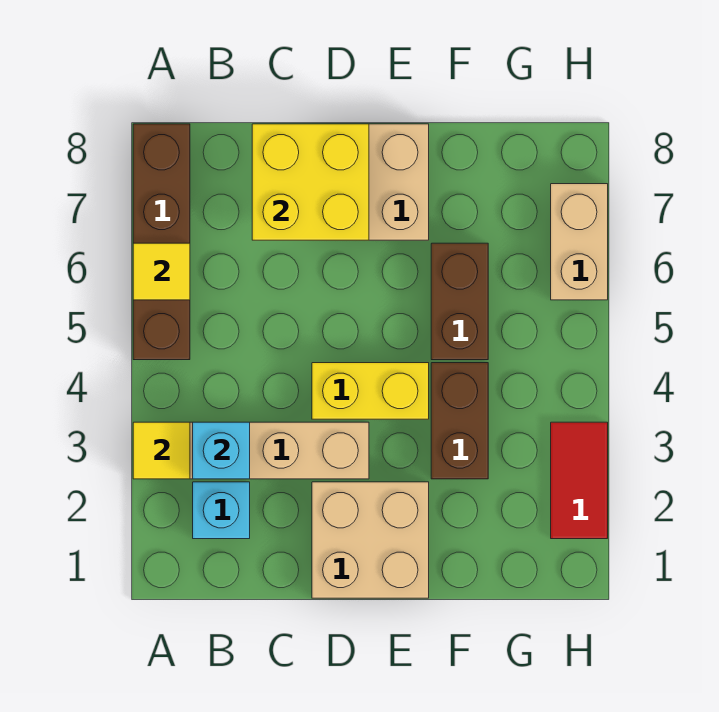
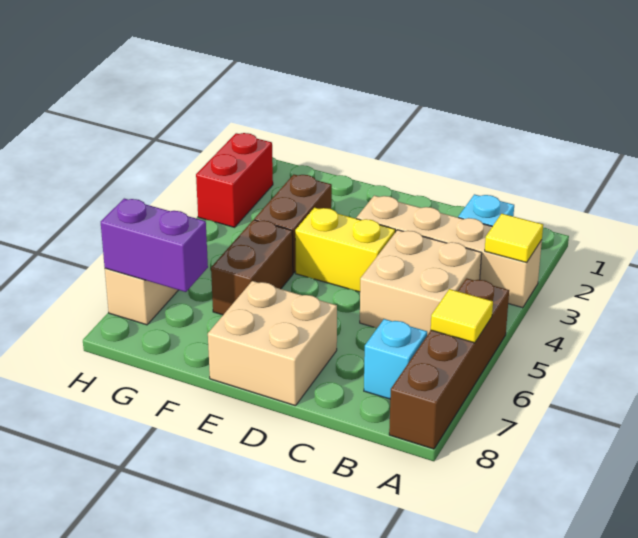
cyan brick B3 level 2 -> cyan brick B7 level 1
yellow brick C7:D8 level 2 -> none
tan brick D1:E2 level 1 -> tan brick B4:C5 level 1
none -> purple brick G7:H7 level 2
red tile H2:H3 level 1 -> red brick H2:H3 level 1

